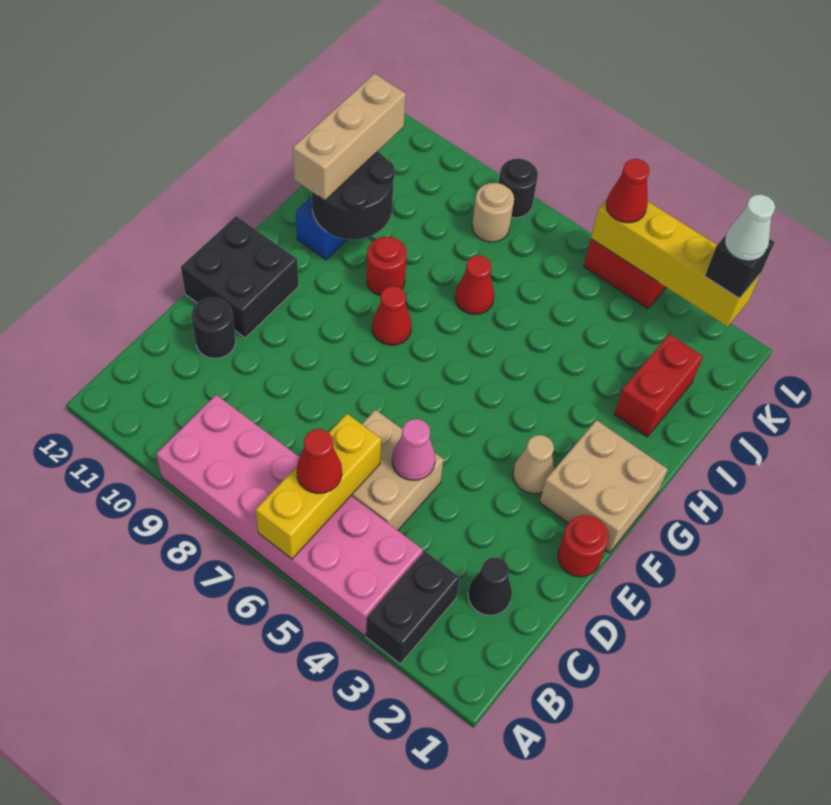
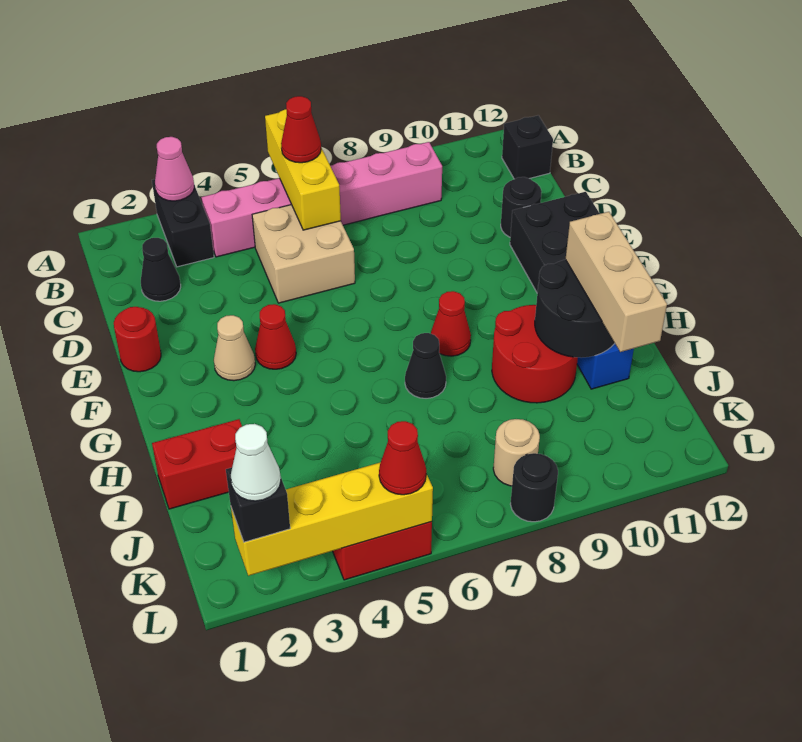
pink brick A4:B9 level 1 -> pink brick B4:B9 level 1
none -> black brick B12 level 1
pink cone D5 level 2 -> pink cone A3 level 2
tan brick F1:G2 level 1 -> none
none -> black cone H7 level 1
red round brick H9 level 1 -> red round brick H9:I10 level 1
red brick I2:J2 level 1 -> red brick I1:I2 level 1
red cone I7 level 1 -> red cone F4 level 1

